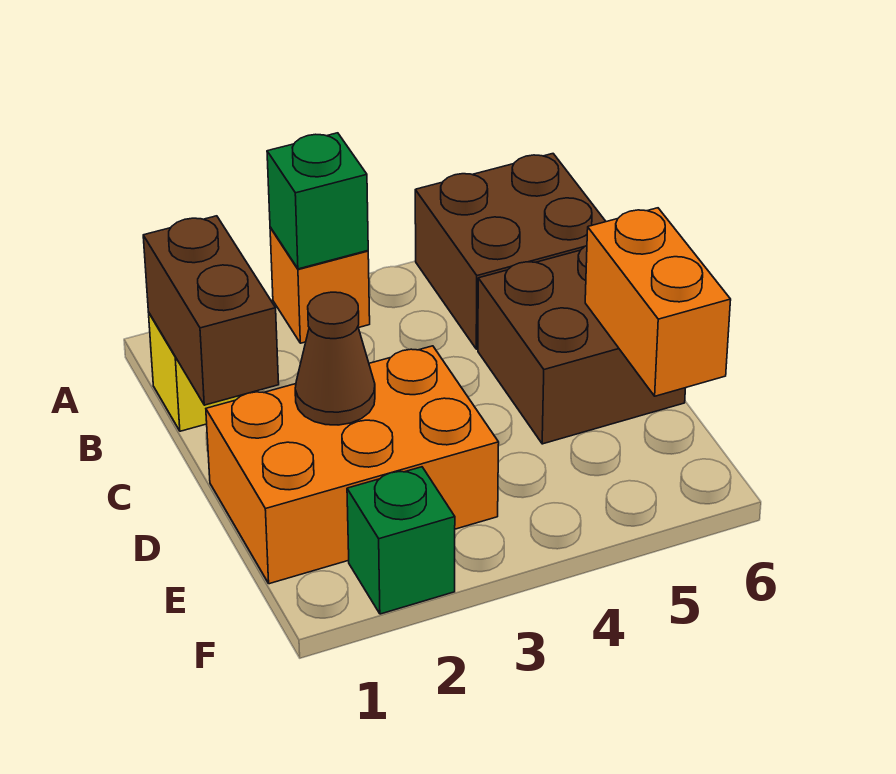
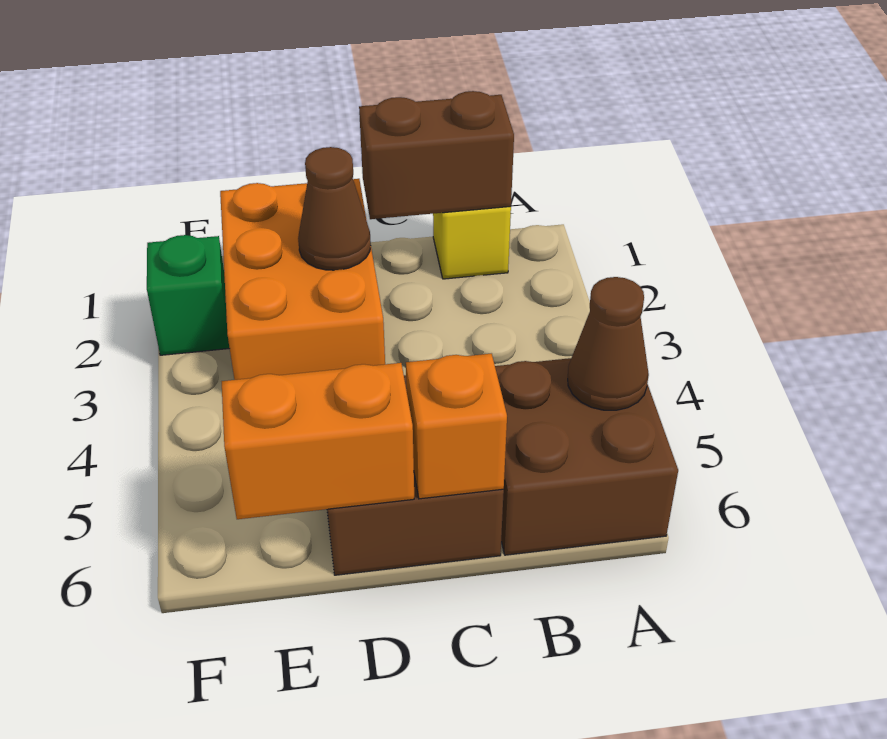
orange brick A3 level 1 -> orange brick C6 level 2
green brick A3 level 2 -> none
none -> brown cone A5 level 2

